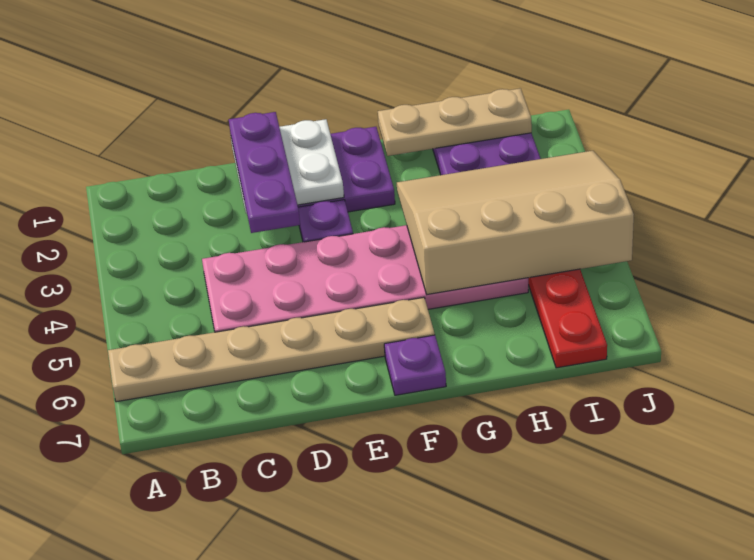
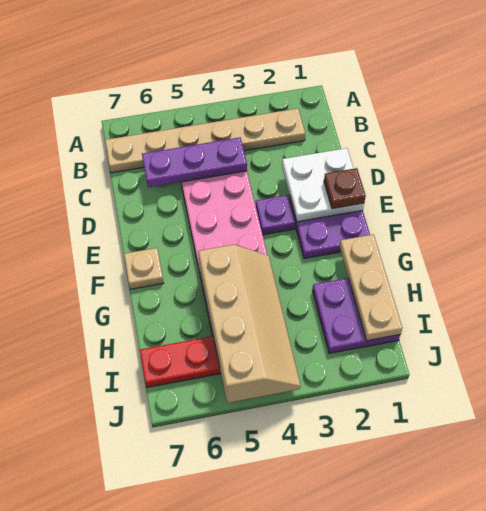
tan plate A6:F6 level 1 -> tan plate B2:B7 level 1
purple plate D1:D3 level 3 -> purple plate C4:C6 level 2
none -> brown plate E1 level 3
purple plate F7 level 1 -> tan plate F7 level 1
tan slope G3:J5 level 2 top 5 -> tan slope G4:J5 level 2 top 5

